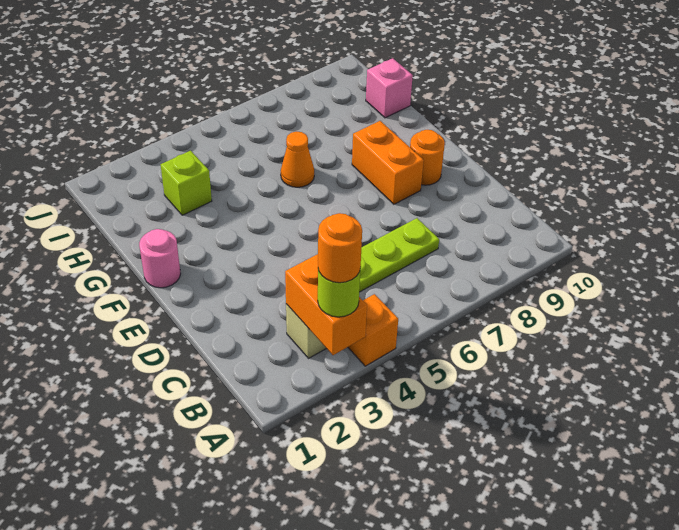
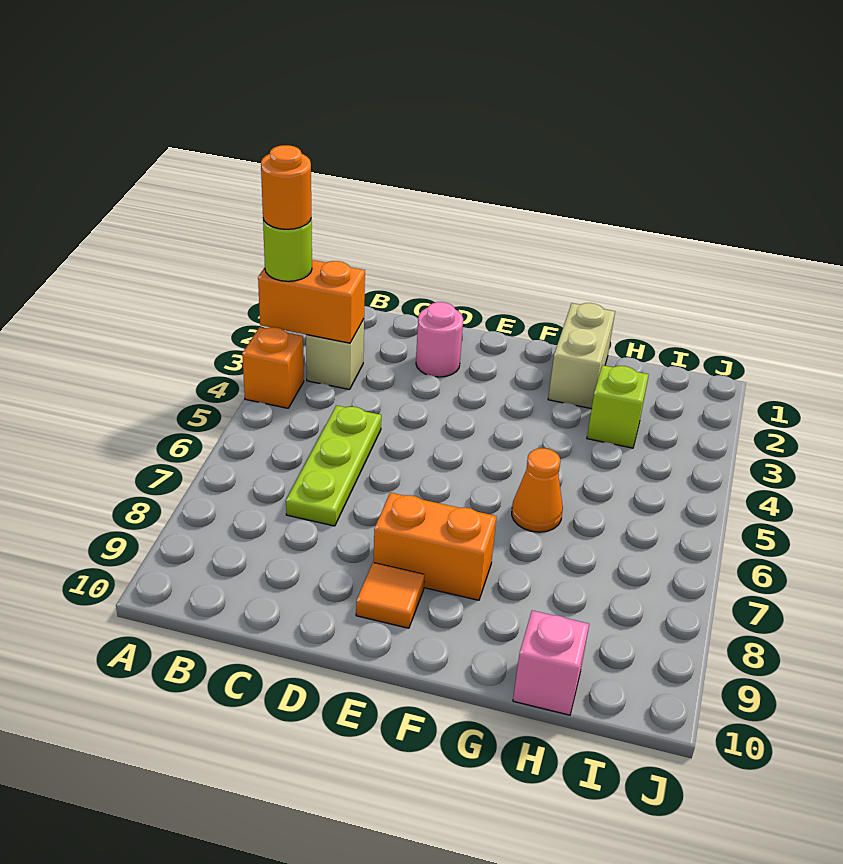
orange round brick E9 level 1 -> orange tile E9 level 1
pink round brick F1 level 1 -> pink round brick D2 level 1
none -> tan brick G1:G2 level 1

